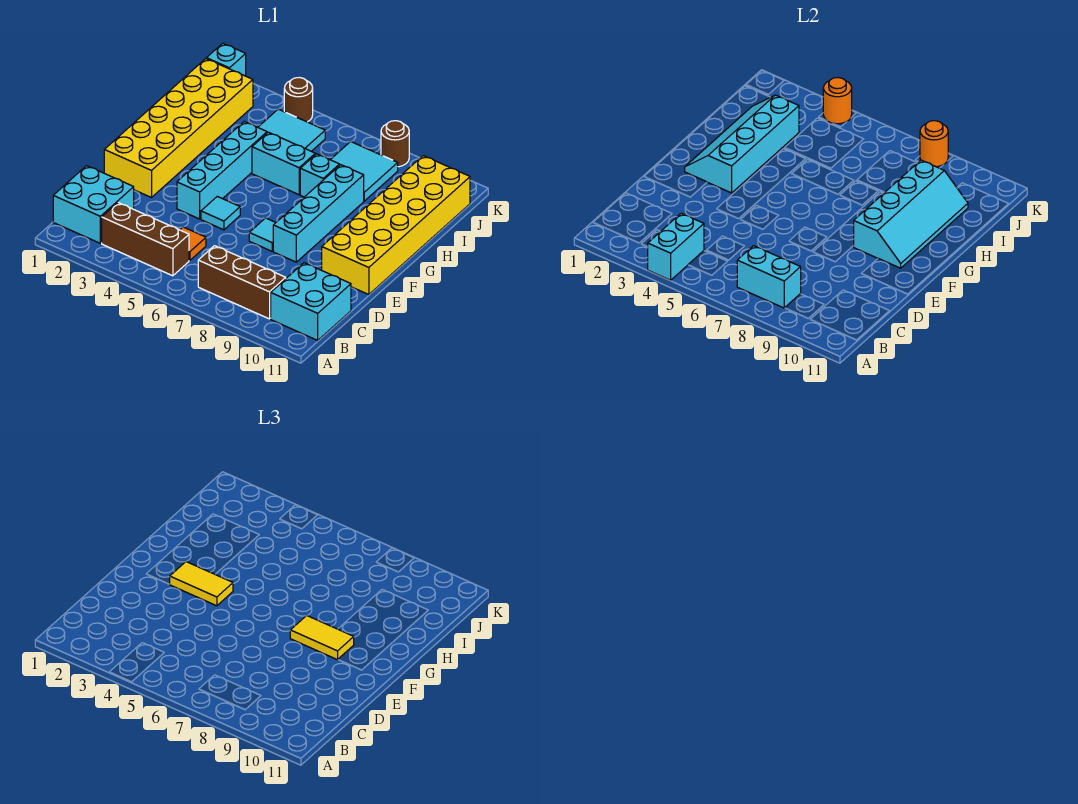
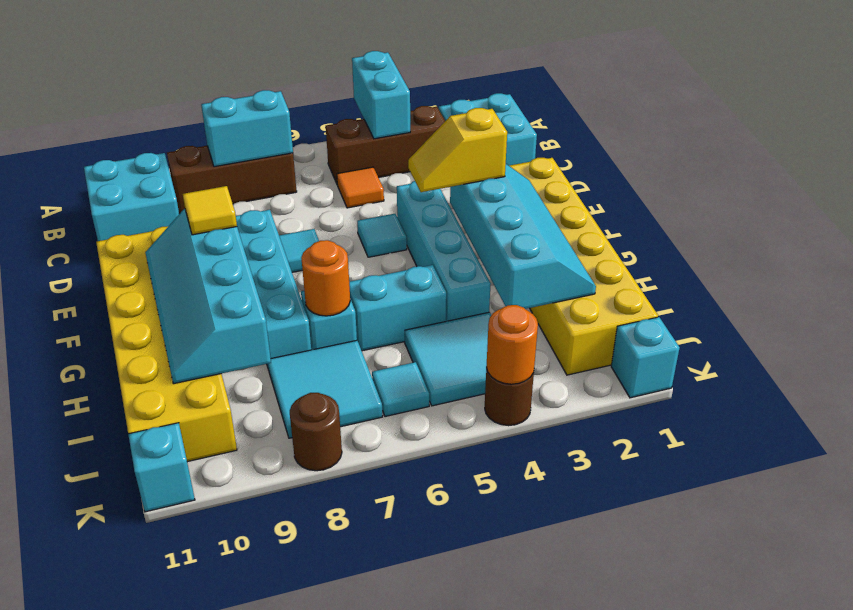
yellow tile F3:F4 level 3 -> yellow slope F3:F4 level 3 top 3
yellow tile F8:F9 level 3 -> yellow tile F9 level 3
none -> cyan tile J6 level 1
orange round brick K8 level 2 -> orange round brick H7 level 2
none -> cyan brick K11 level 1

